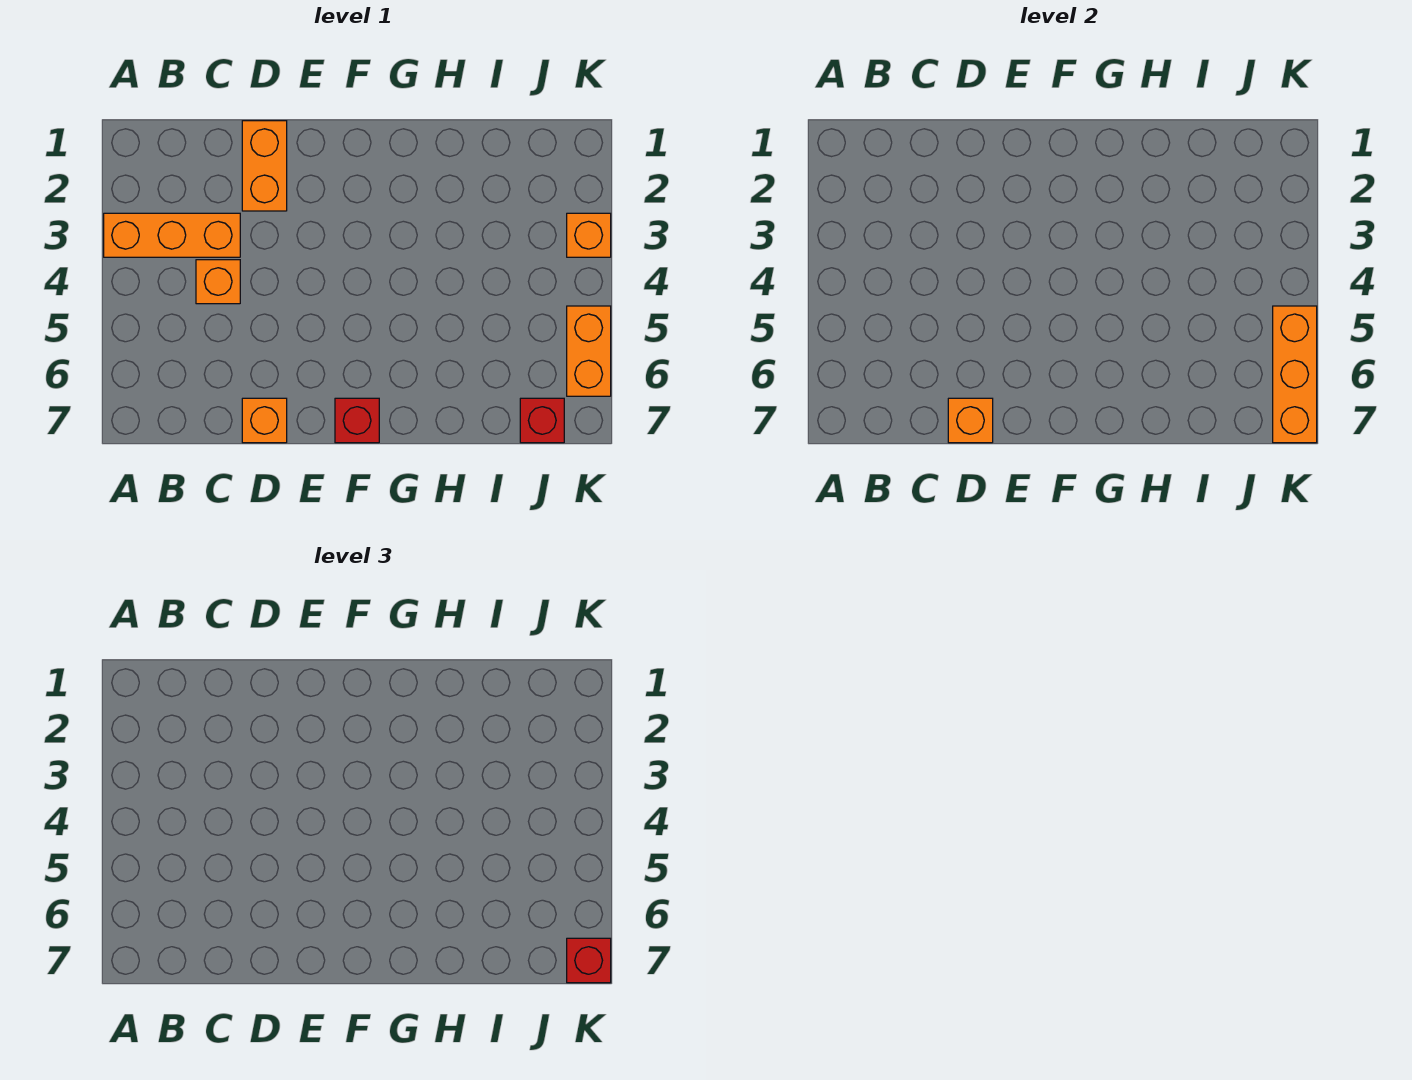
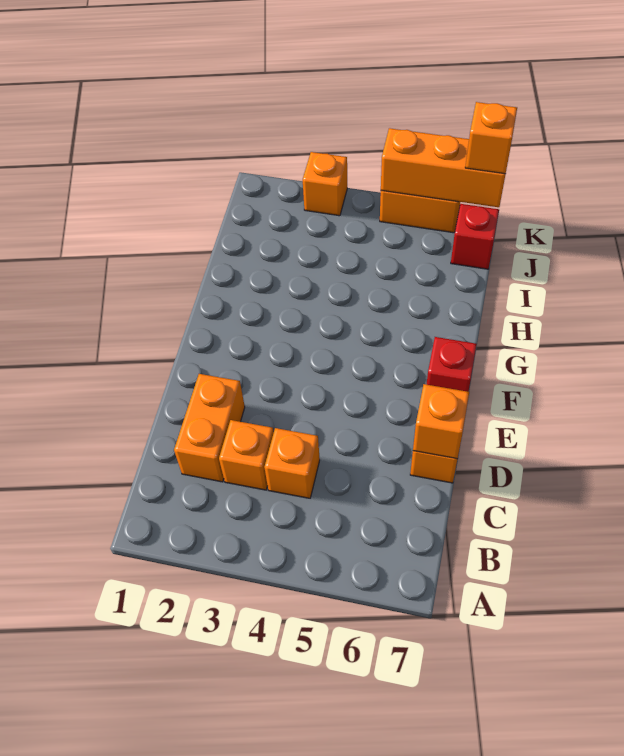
orange brick A3:C3 level 1 -> orange brick C3 level 1
orange brick D1:D2 level 1 -> orange brick C2:D2 level 1
red brick K7 level 3 -> orange brick K7 level 3

